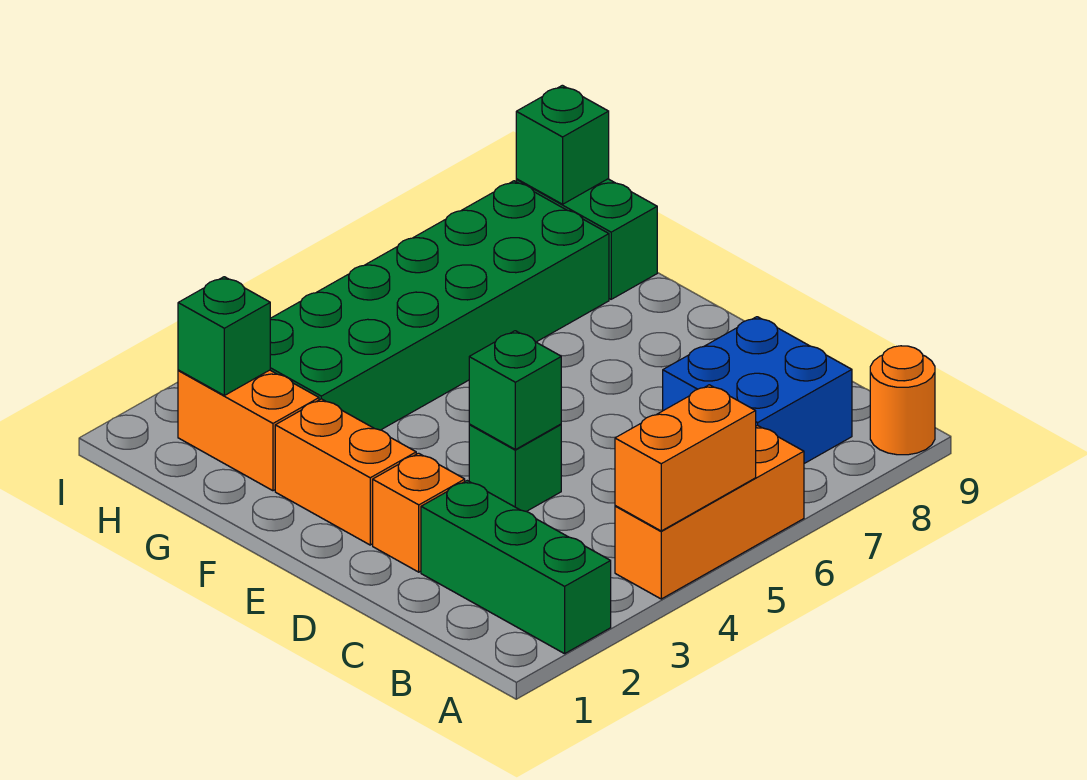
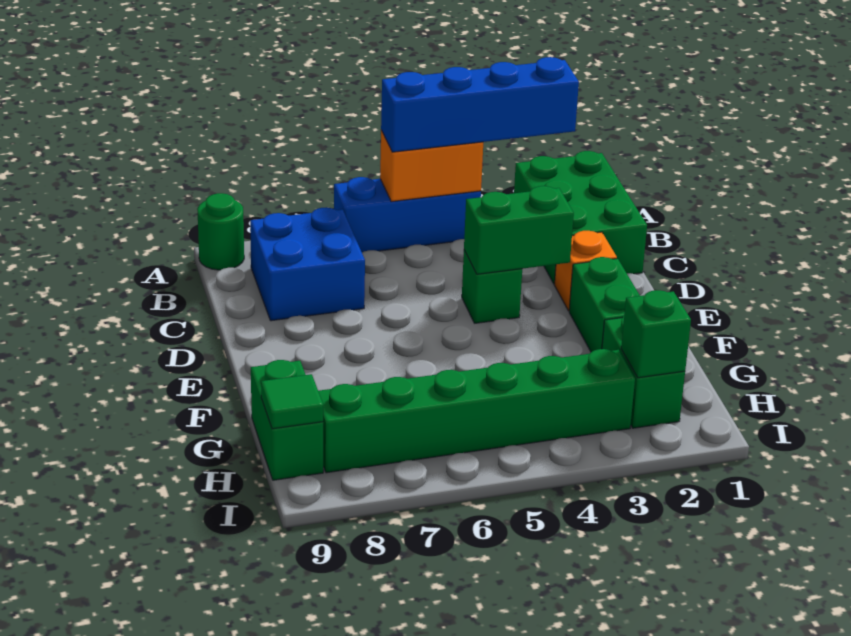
green brick A2:C2 level 1 -> green brick A1:C2 level 1
none -> blue brick A2:A5 level 3
orange brick A4:A6 level 1 -> blue brick A4:A6 level 1
orange round brick A9 level 1 -> green round brick A9 level 1
green brick D4 level 2 -> green brick D3:D4 level 2
orange brick E2:F2 level 1 -> green brick E2:F2 level 1
orange brick G2:H2 level 1 -> green brick G2:H2 level 1
green brick G3:H8 level 1 -> green brick H3:H8 level 1
green brick H9 level 2 -> green tile H9 level 2

